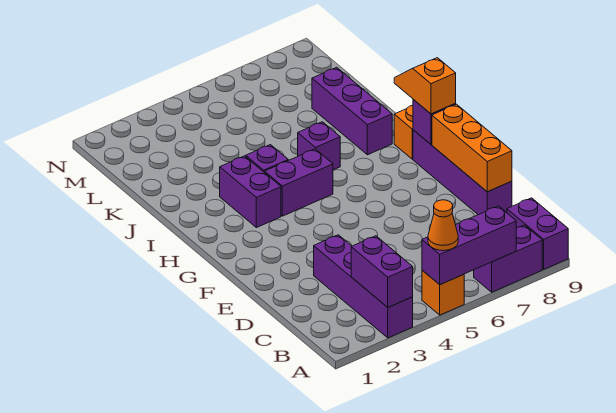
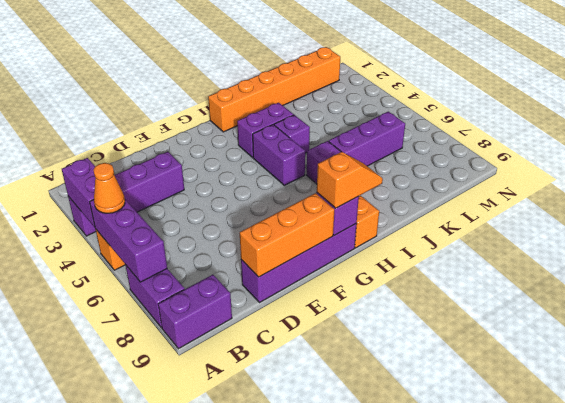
purple brick A3:B3 level 2 -> purple brick A3:A4 level 2
none -> orange brick H1:M1 level 1
purple brick I8:K8 level 1 -> purple brick J6:L6 level 1

